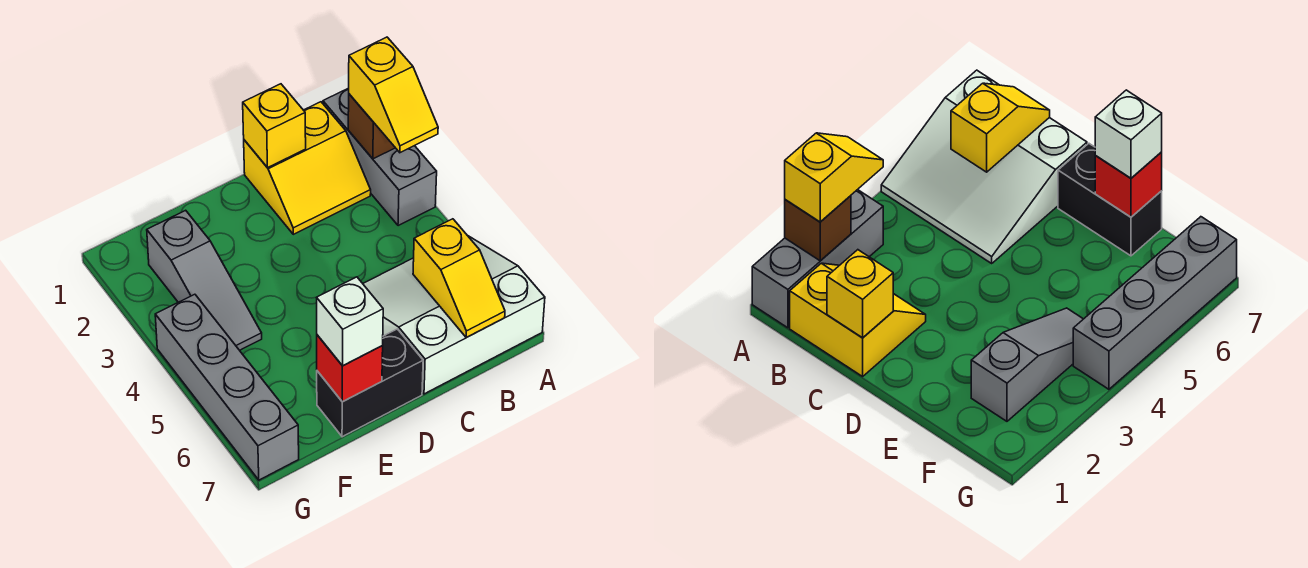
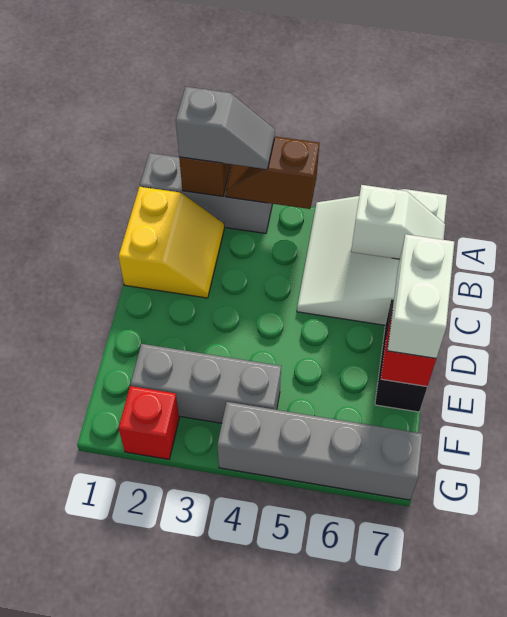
yellow slope A2:A3 level 3 top 2 -> grey slope A2:A3 level 3 top 2
none -> brown slope A3:A4 level 2 top 4
yellow slope B6:B7 level 2 top 6 -> white slope B6:B7 level 2 top 6
yellow brick C1 level 2 -> none
white brick E7 level 3 -> white brick D7:E7 level 3
grey slope F2:F4 level 1 top 2 -> grey brick F2:F4 level 1
none -> red brick G2 level 1

